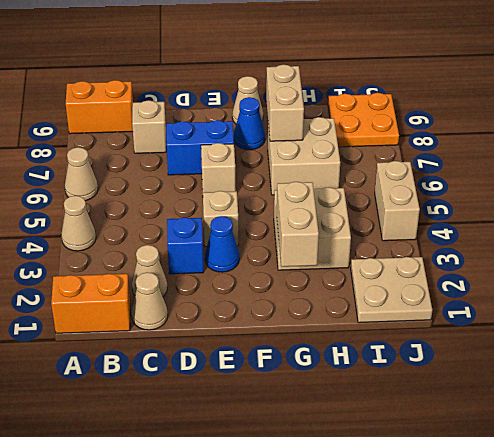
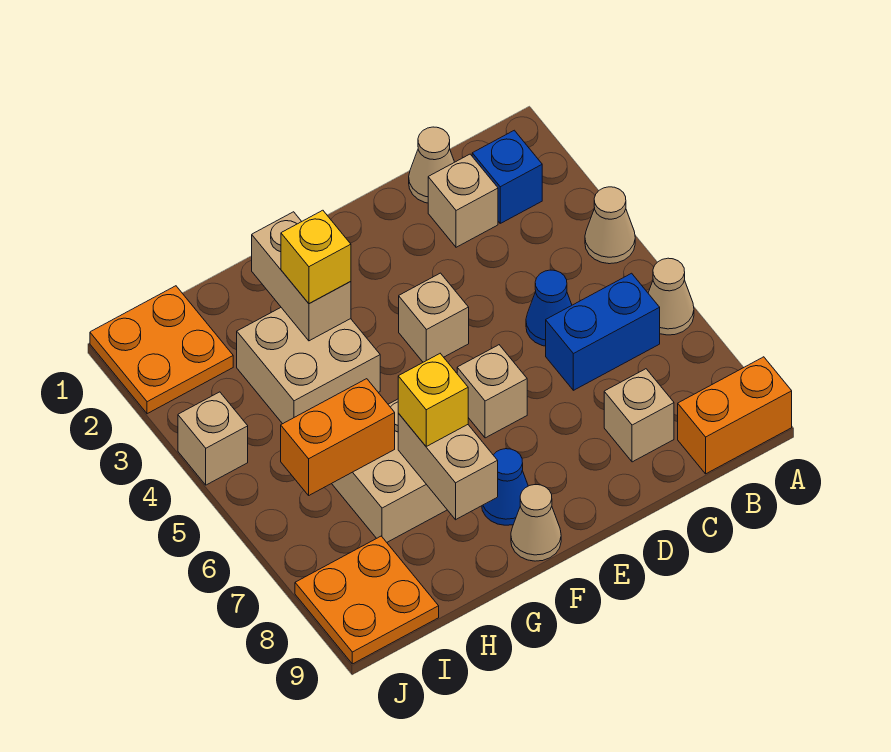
orange brick A1:B1 level 1 -> orange brick H6:I6 level 2
tan cone C2 level 1 -> tan brick C2 level 1
blue brick D3 level 1 -> blue brick B2 level 1
blue brick D7:E7 level 1 -> blue brick B6:C6 level 1
blue cone E3 level 1 -> blue cone C5 level 1
none -> yellow brick G3 level 3
none -> yellow brick G7 level 3
tan plate I1:J2 level 1 -> orange plate I1:J2 level 1
tan brick J4:J5 level 1 -> tan brick J4 level 1

